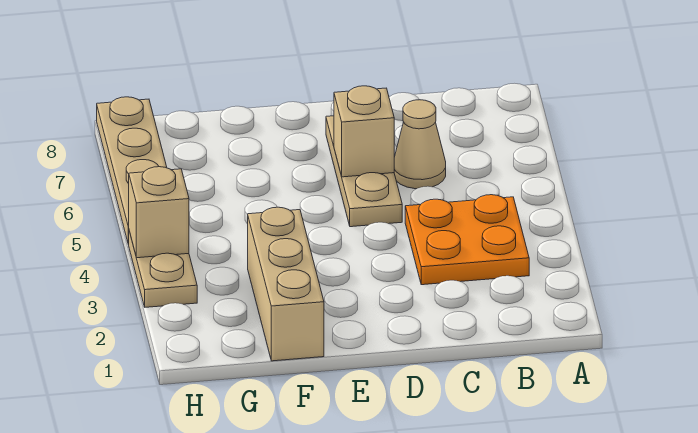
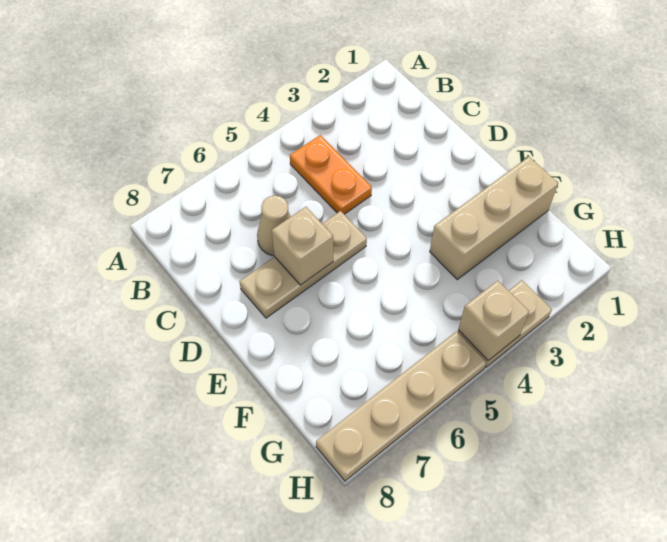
orange plate B3:C4 level 1 -> orange plate B4:C4 level 1

